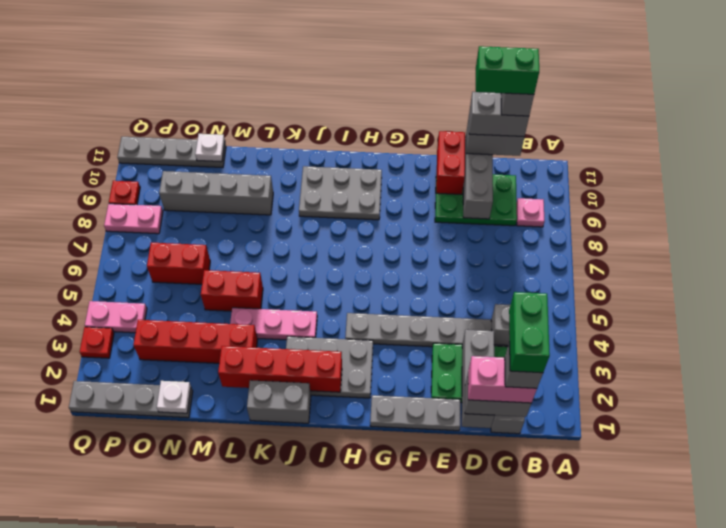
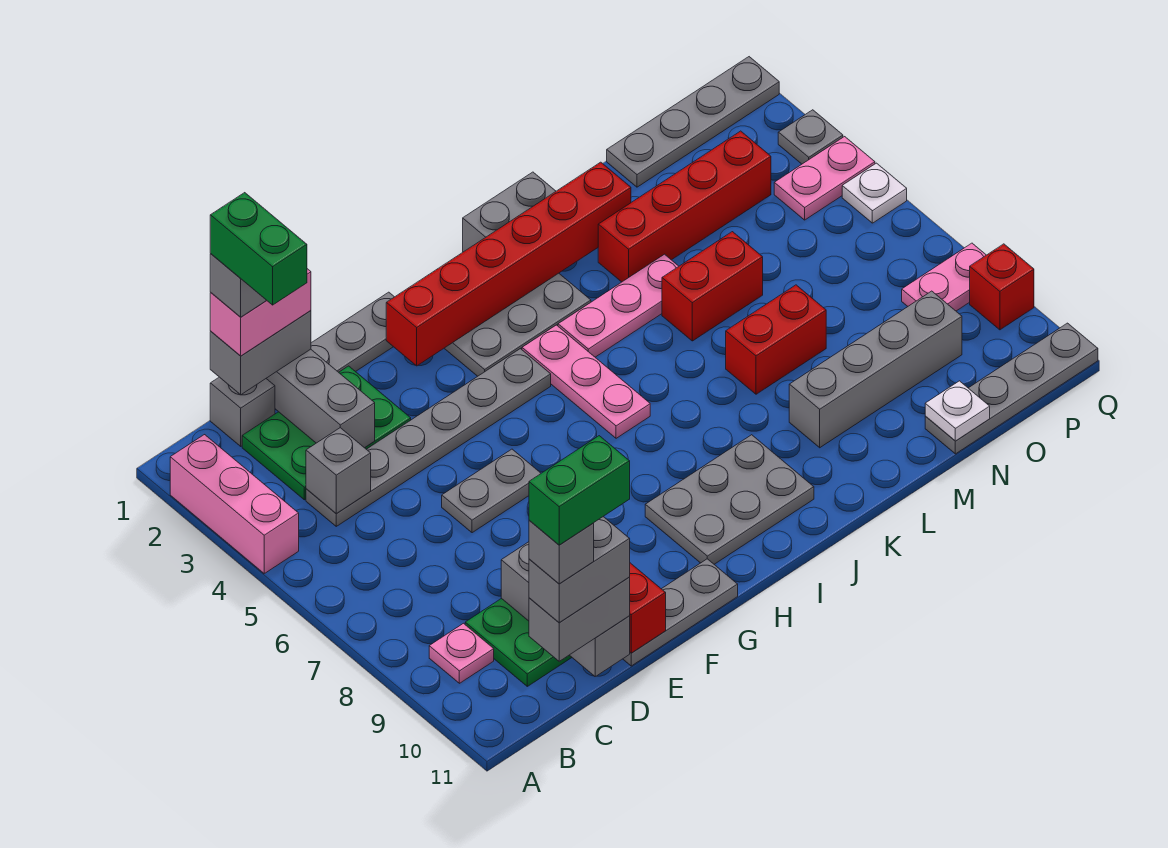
none -> pink brick A2:A4 level 1
none -> grey plate E6:F6 level 1
none -> grey plate E11:G11 level 1
red brick I2:L2 level 2 -> red brick G2:L2 level 2
none -> pink plate I4:I6 level 1
white plate N1 level 2 -> white plate Q5 level 1
red brick N6:O6 level 1 -> red brick L7:M7 level 1
red plate Q3 level 1 -> grey plate Q3 level 1
red plate Q9 level 1 -> red brick Q9 level 1

